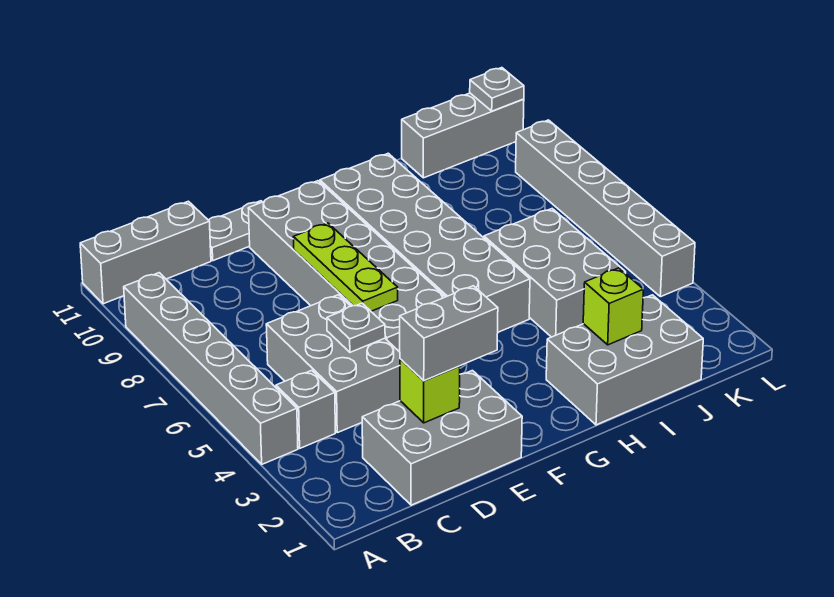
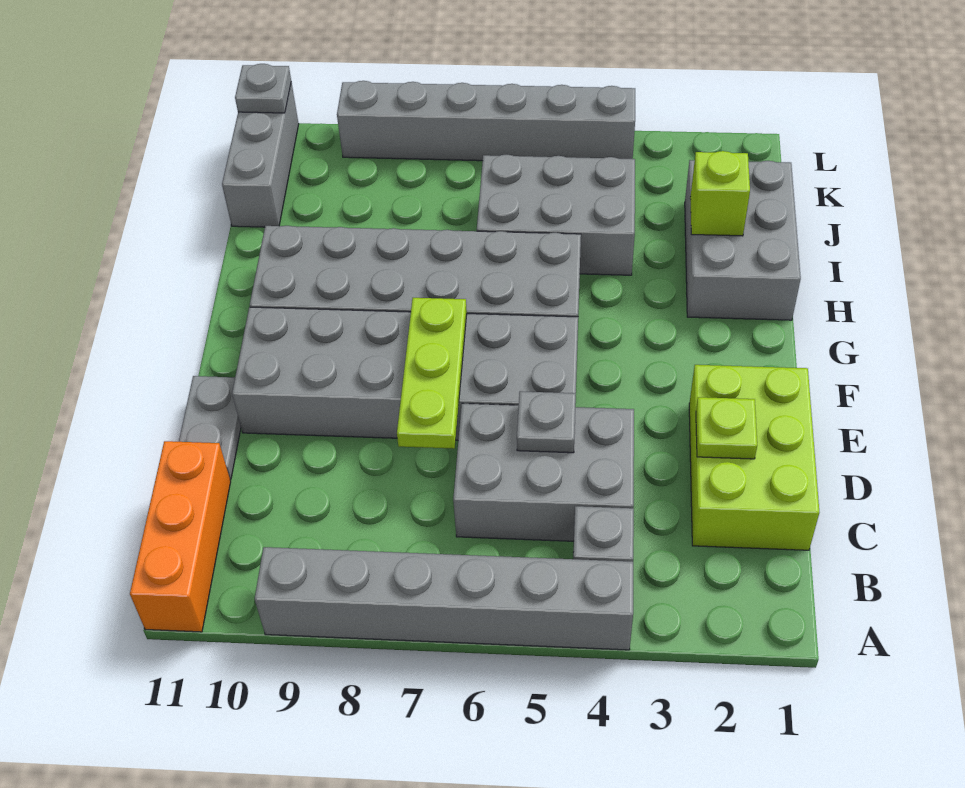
grey brick A11:C11 level 1 -> orange brick A11:C11 level 1
grey brick C1:E2 level 1 -> lime brick C1:E2 level 1
lime brick D2 level 2 -> lime plate D2 level 2
grey brick D2:E2 level 3 -> none
lime plate E6:E8 level 2 -> lime plate D7:F7 level 2

